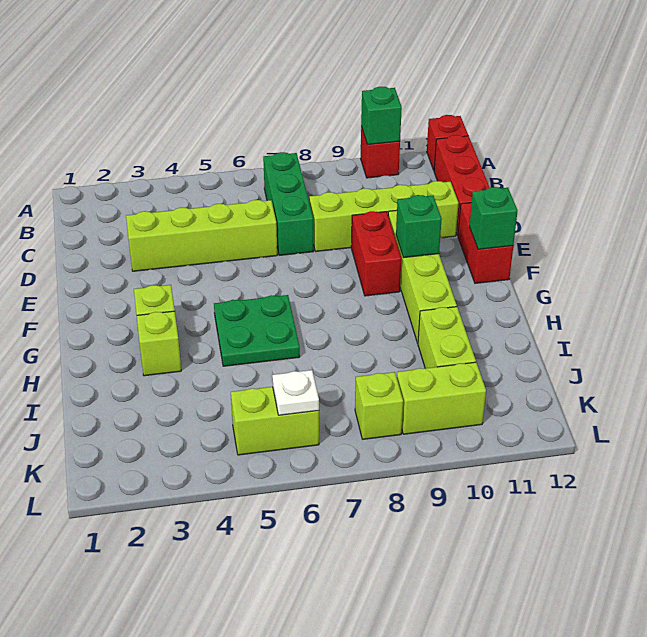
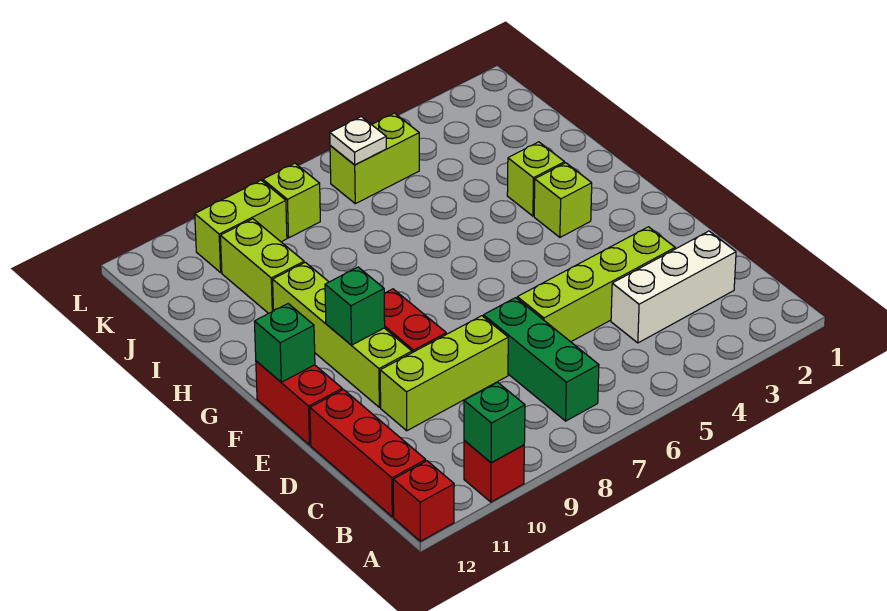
none -> white brick C2:C4 level 1
lime brick D8:D11 level 1 -> lime brick D8:D10 level 1
green plate G5:H6 level 1 -> none

